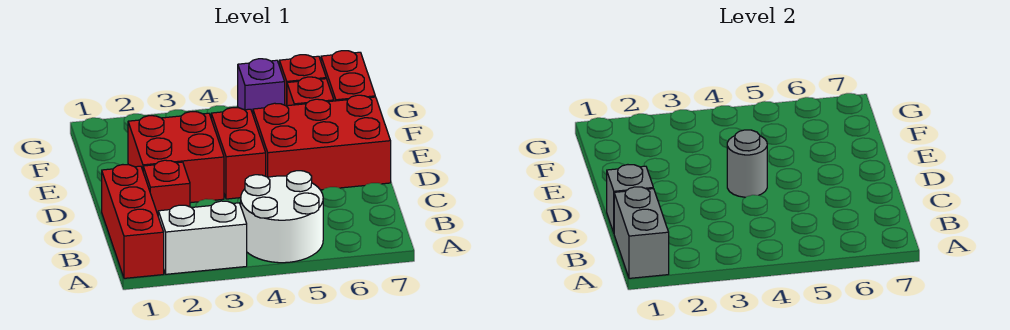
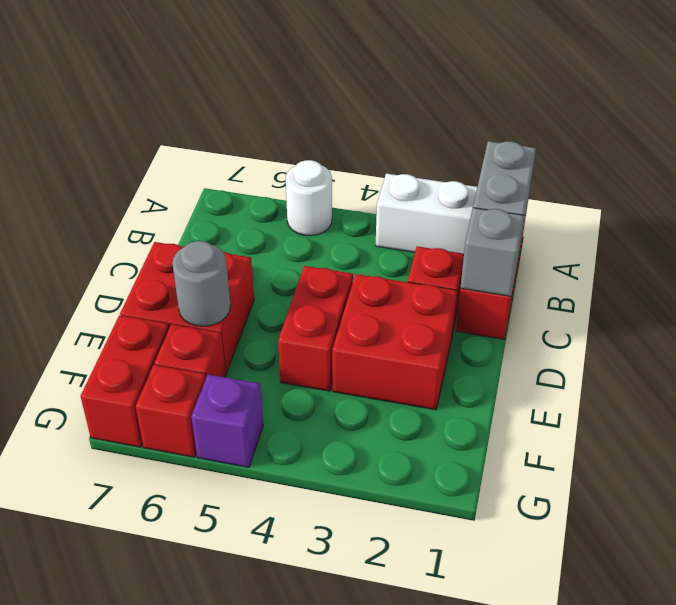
white round brick A4:B5 level 1 -> white round brick A5 level 1
grey round brick D4 level 2 -> grey round brick E6 level 2
red brick D5:E7 level 1 -> red brick D6:E7 level 1

